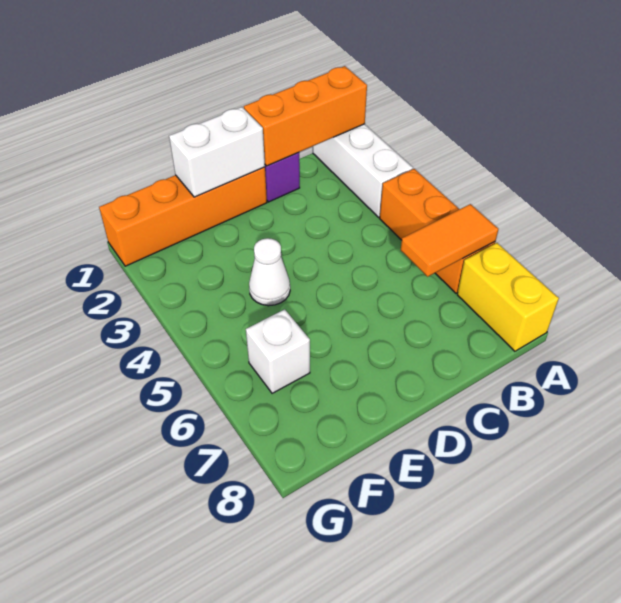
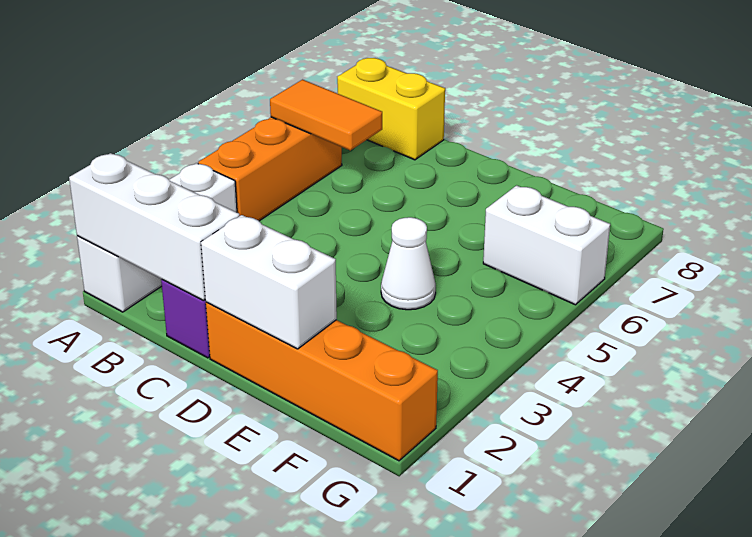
orange brick A1:C1 level 2 -> white brick A1:C1 level 2
yellow brick A7:A8 level 1 -> yellow brick A8:B8 level 1
white brick F6 level 1 -> white brick F6:G6 level 1

